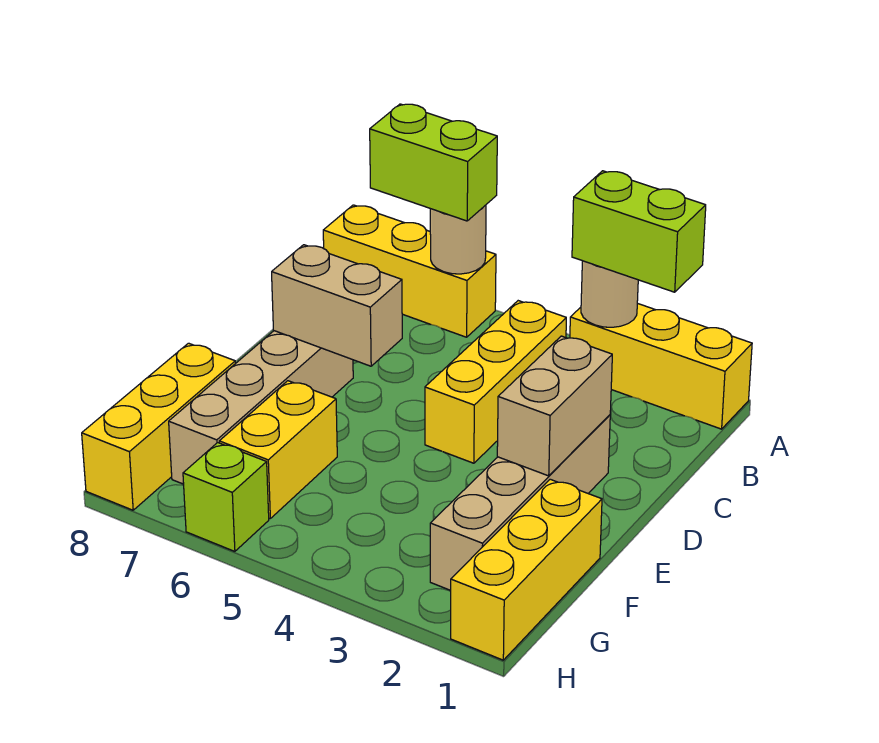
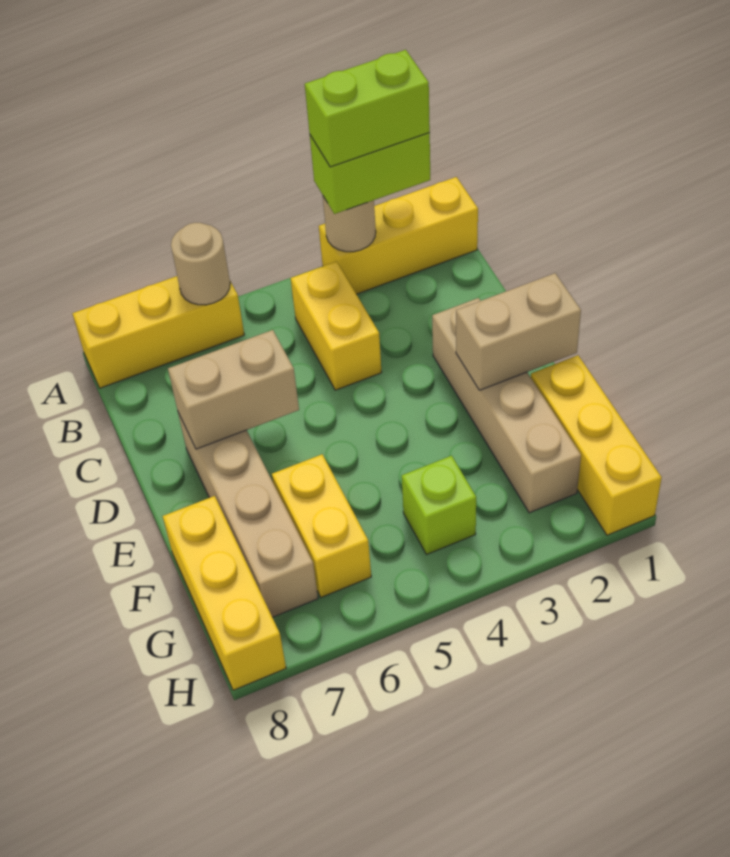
lime brick A6:A7 level 3 -> lime brick A2:A3 level 4
yellow brick B4:D4 level 1 -> yellow brick B4:C4 level 1
tan brick D2:E2 level 2 -> tan brick E1:E2 level 2
lime brick H6 level 1 -> lime brick G4 level 1

